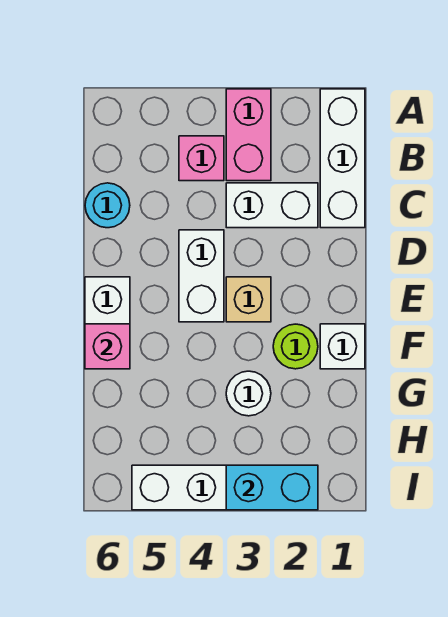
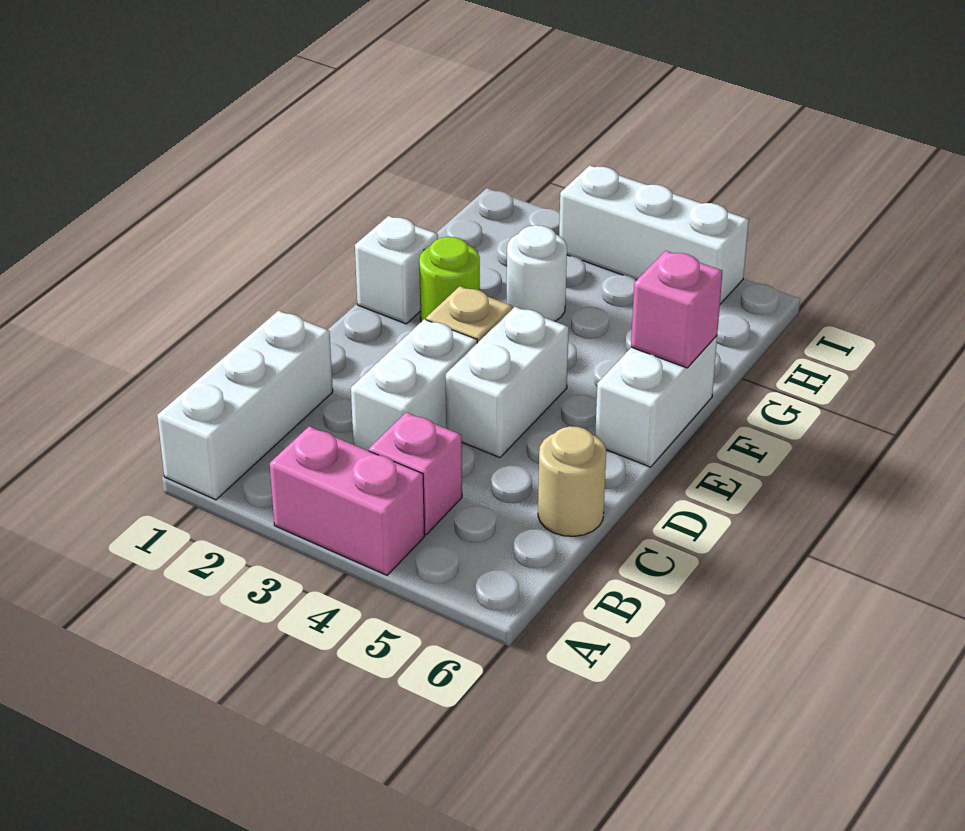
pink brick A3:B3 level 1 -> pink brick A3:A4 level 1
white brick C2:C3 level 1 -> white brick C3:D3 level 1
cyan round brick C6 level 1 -> tan round brick C6 level 1
cyan brick I2:I3 level 2 -> none

